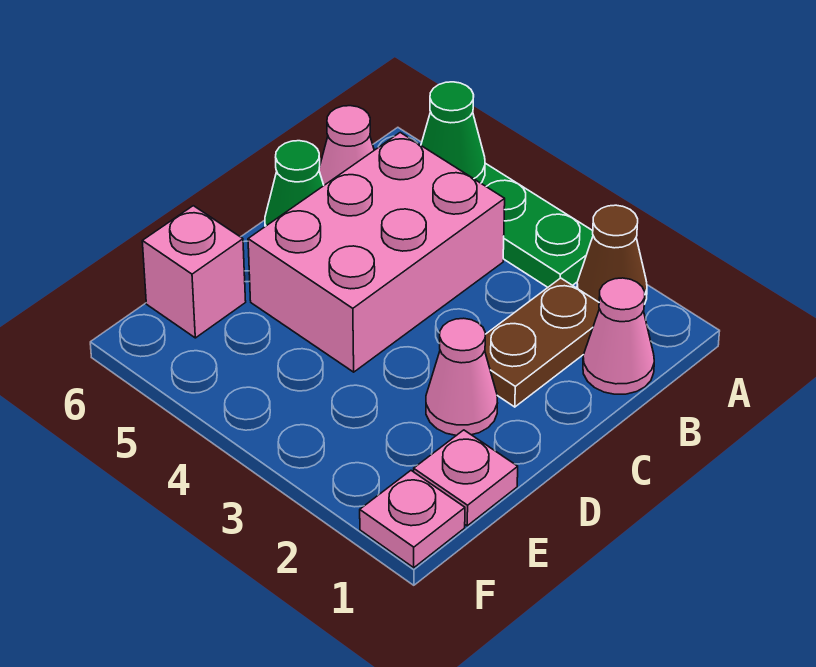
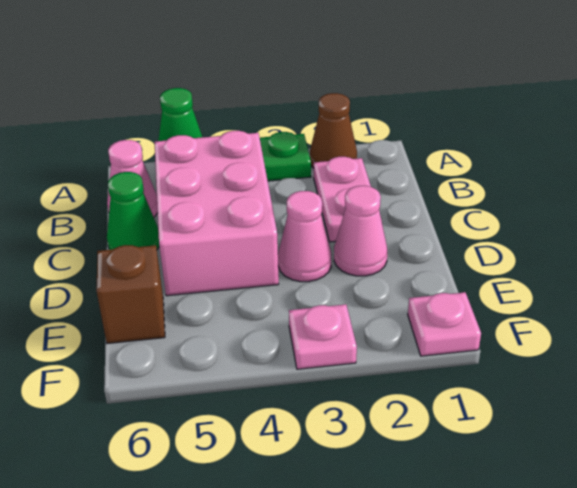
pink cone B1 level 1 -> pink cone D3 level 1
brown plate B2:C2 level 1 -> pink plate B2:C2 level 1
pink plate E1 level 1 -> pink plate F3 level 1
pink brick E6 level 1 -> brown brick E6 level 1

